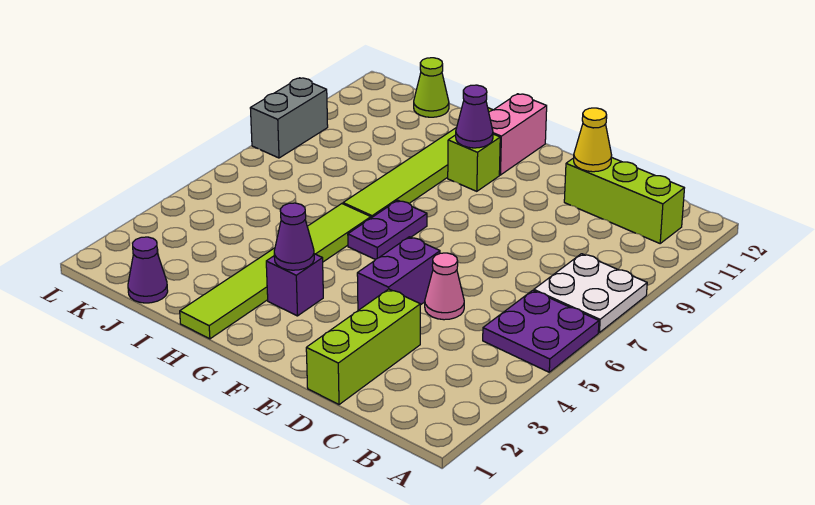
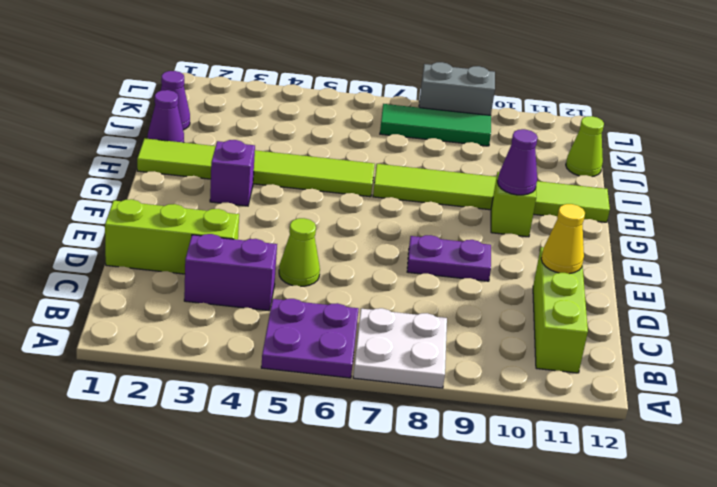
pink cone D5 level 1 -> lime cone D5 level 1
purple brick E4:E5 level 1 -> purple brick C3:C4 level 1
purple cone G3 level 2 -> purple cone I1 level 1
purple plate G6:G7 level 1 -> purple plate E8:E9 level 1
pink brick G11:G12 level 1 -> none
none -> green tile K7:K9 level 1

